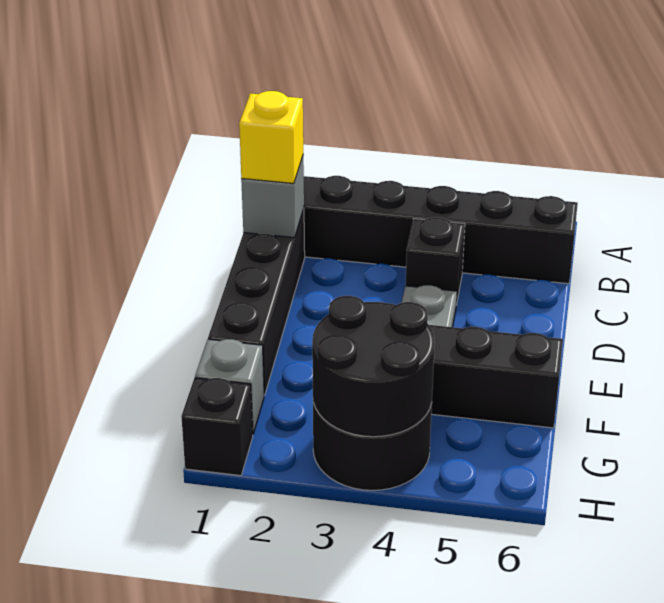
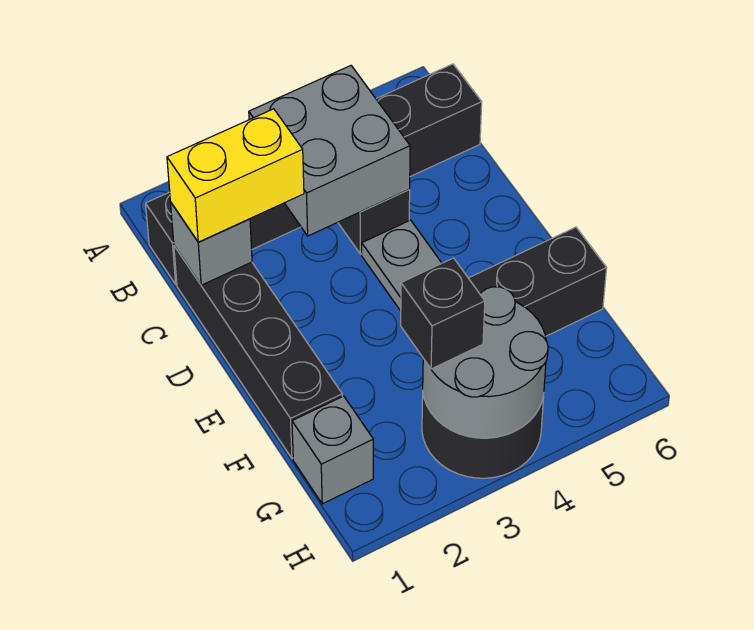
none -> grey brick B3:C4 level 2
yellow brick C1 level 3 -> yellow brick C1:C2 level 3
black round brick G3:H4 level 2 -> grey round brick G3:H4 level 2
black brick H1 level 1 -> black brick G3 level 3

